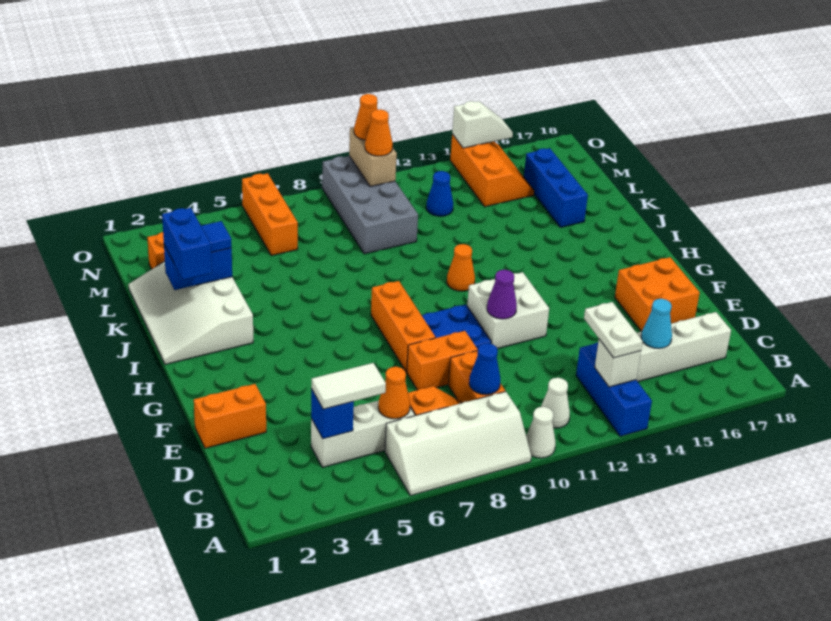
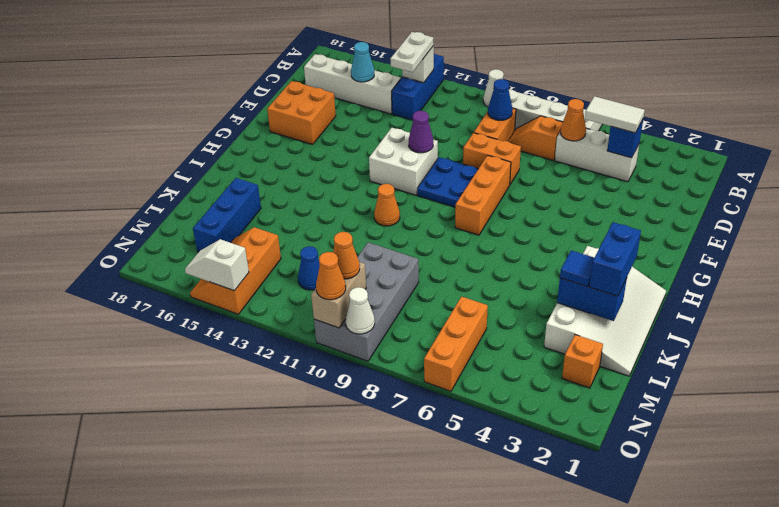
white cone B11 level 1 -> white cone O9 level 2
orange brick E1:E2 level 1 -> none

